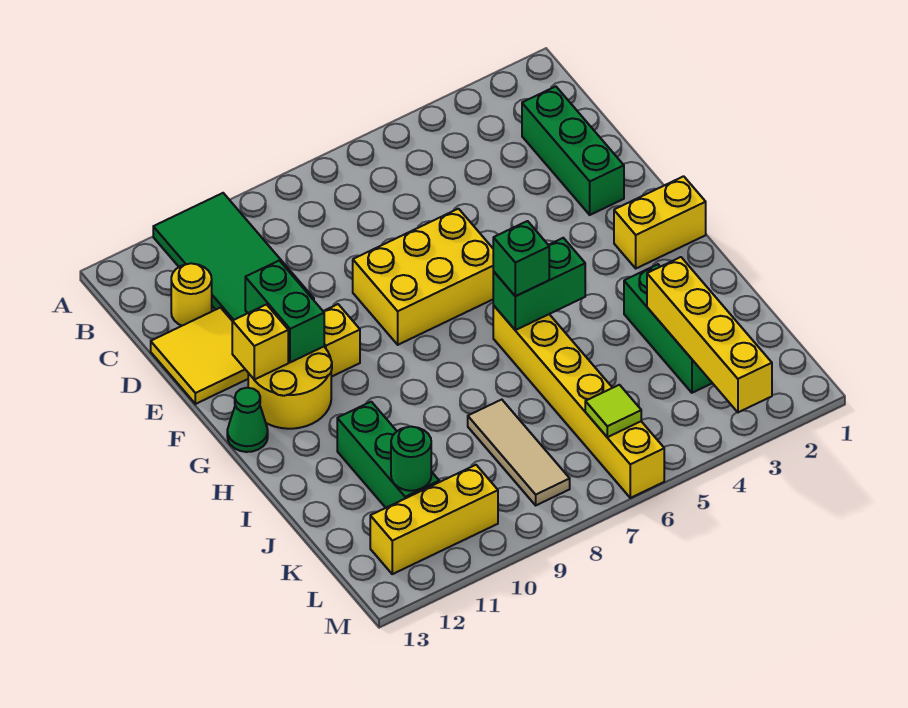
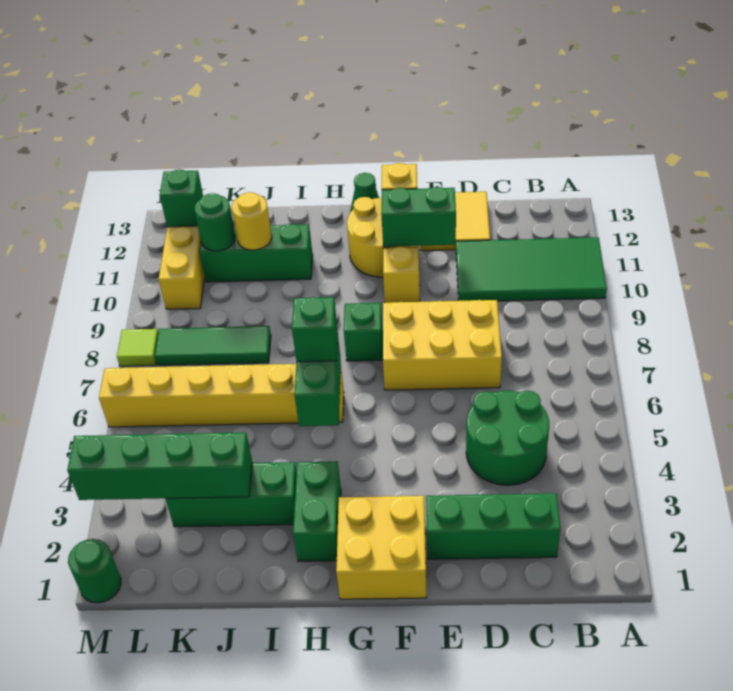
none -> green round brick C4:D5 level 1
yellow round brick C12 level 1 -> yellow round brick J11 level 2
yellow brick E6:F8 level 1 -> yellow brick D7:F8 level 1
yellow brick G1:G2 level 1 -> yellow brick F1:G2 level 1
none -> green brick G8 level 1
none -> green brick H2:H3 level 1
yellow brick J3:M3 level 2 -> green brick J3:M3 level 2
tan tile J8:L8 level 1 -> green tile J8:L8 level 1
lime tile L6 level 2 -> lime tile M8 level 1
none -> green brick L12 level 2
none -> green round brick M1 level 1

